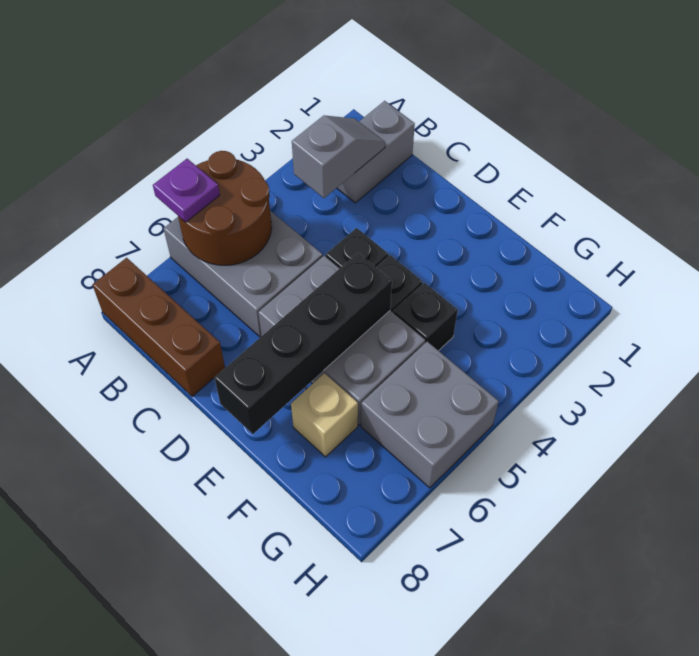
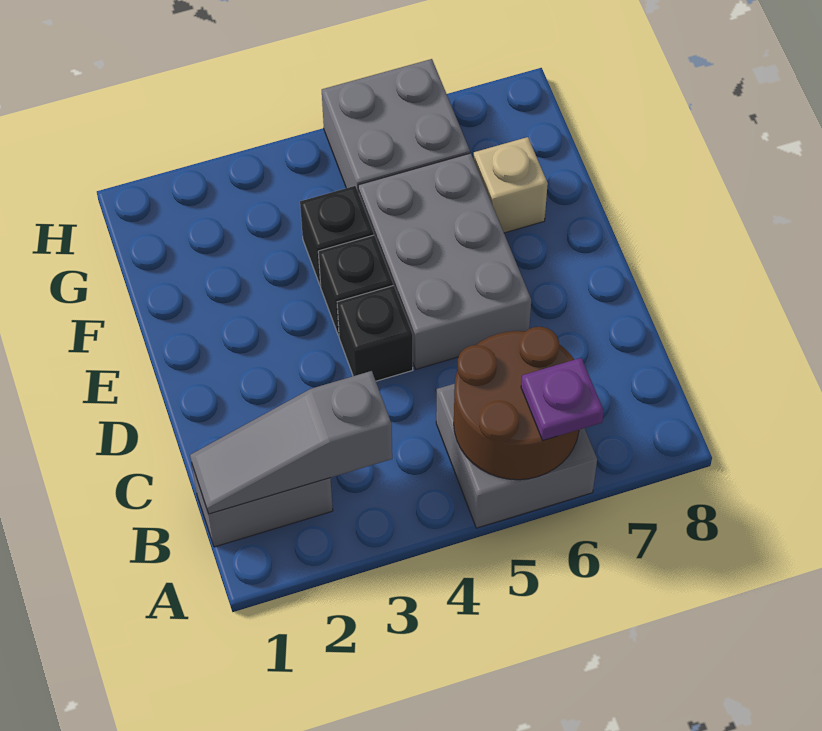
grey brick A5:C6 level 1 -> grey brick A5:B6 level 1
brown brick A8:C8 level 1 -> none
grey slope B2:B3 level 2 top 3 -> grey slope B1:B3 level 2 top 3
black brick E5:E8 level 2 -> none

